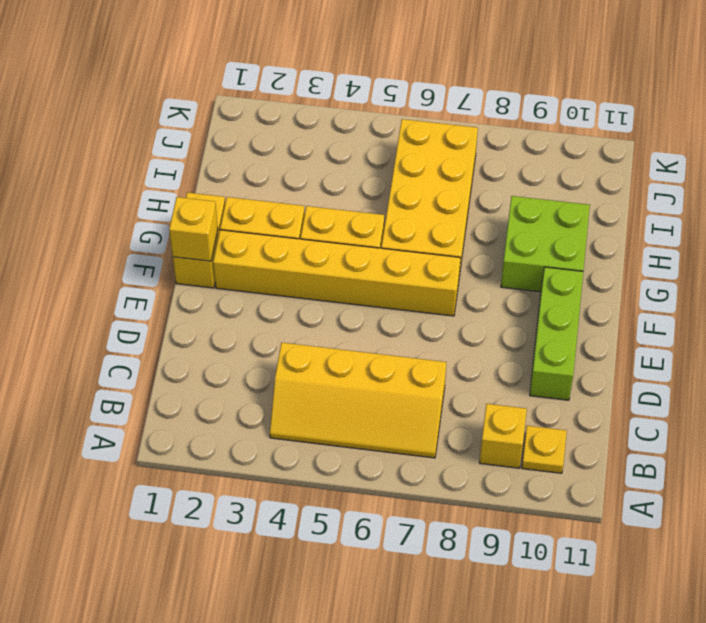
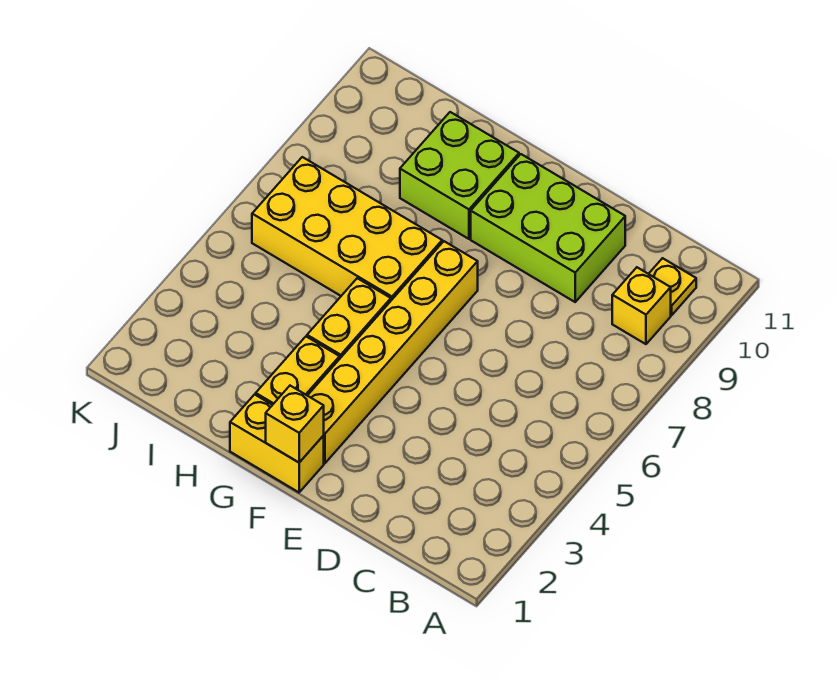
yellow slope B4:C7 level 1 top C -> none
lime brick D10:F10 level 1 -> lime brick D9:F10 level 1

